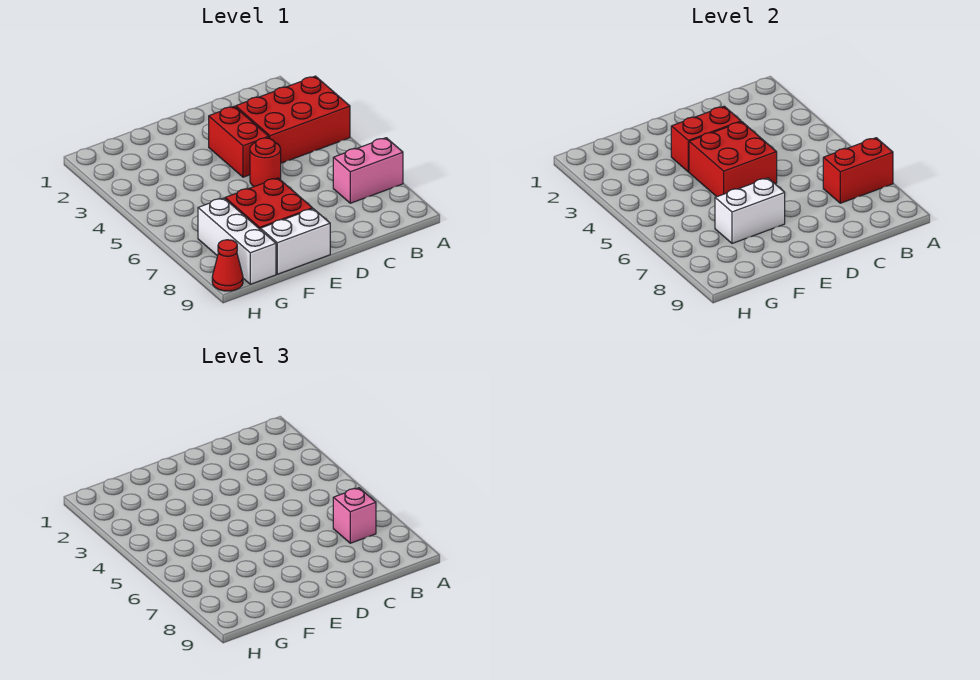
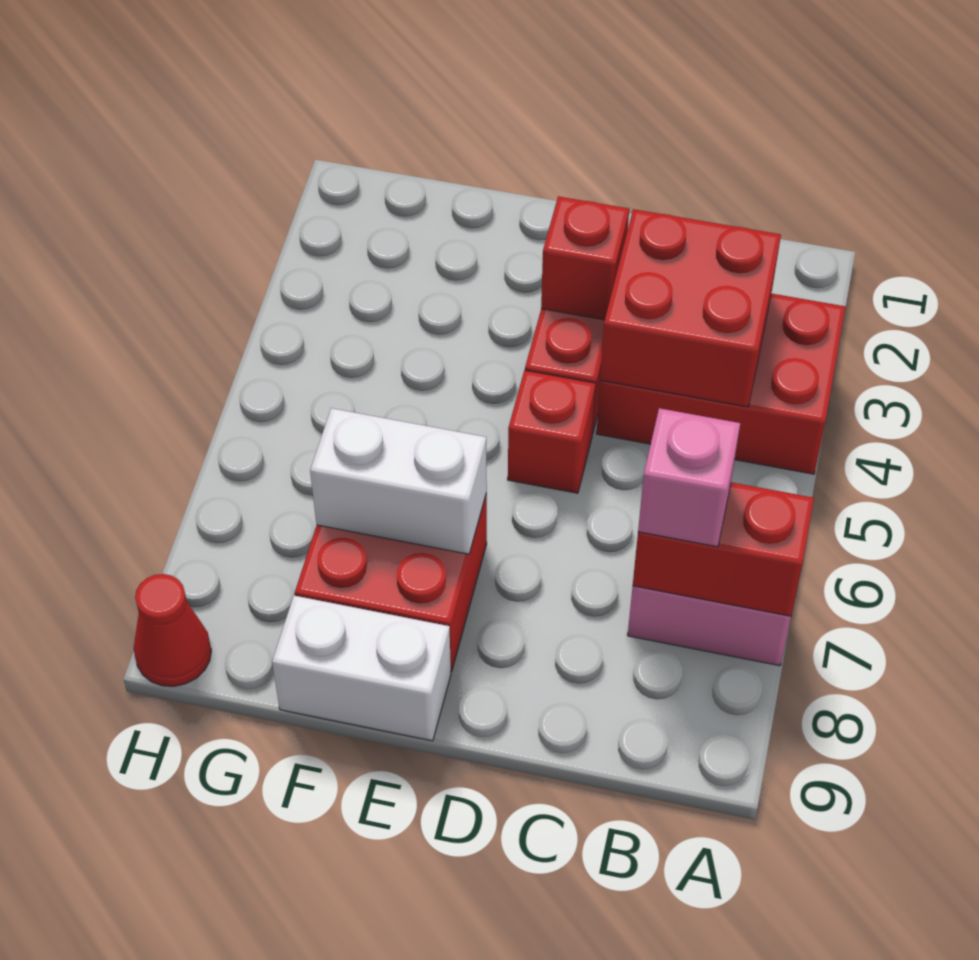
red brick D3:E3 level 2 -> red brick D3 level 2
red brick D4:E5 level 2 -> red brick B3:C4 level 2
red round brick D5 level 1 -> red brick D5 level 1
white brick G7:G9 level 1 -> none

